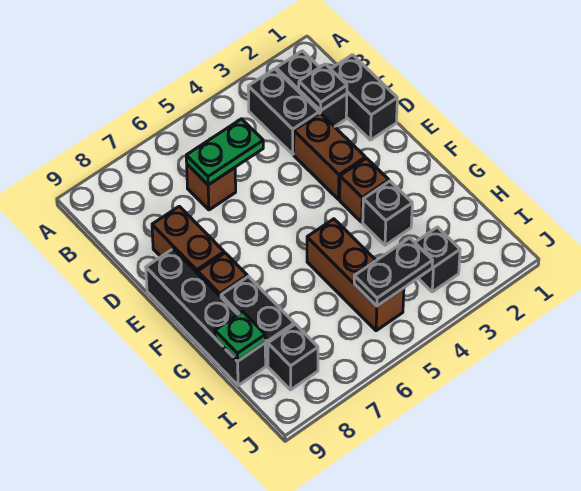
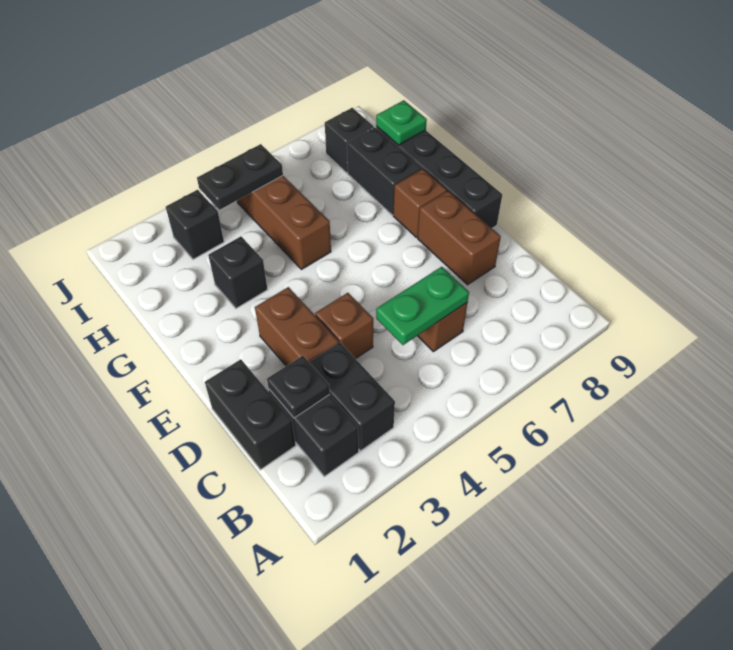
brown brick F3 level 1 -> brown brick D4 level 1

